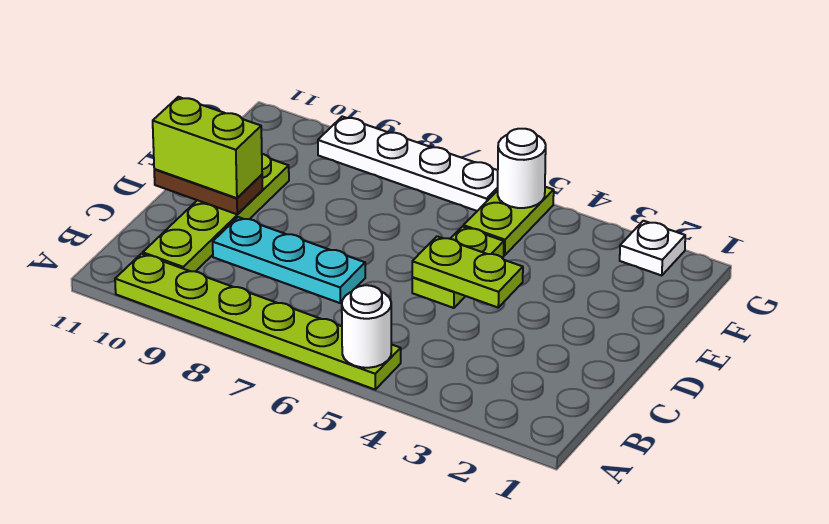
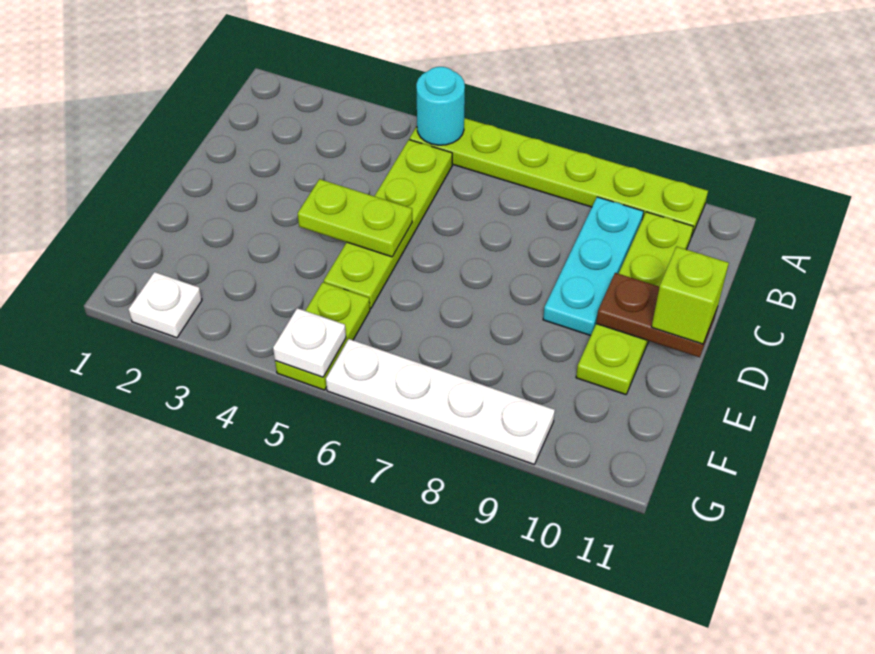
white round brick A5 level 2 -> cyan round brick A5 level 2
cyan plate C7:C9 level 1 -> cyan plate B9:D9 level 1
lime plate D5:E5 level 1 -> lime plate B5:E5 level 1
lime brick D10:D11 level 3 -> lime brick D11 level 3
white round brick G5 level 2 -> white plate G5 level 2

